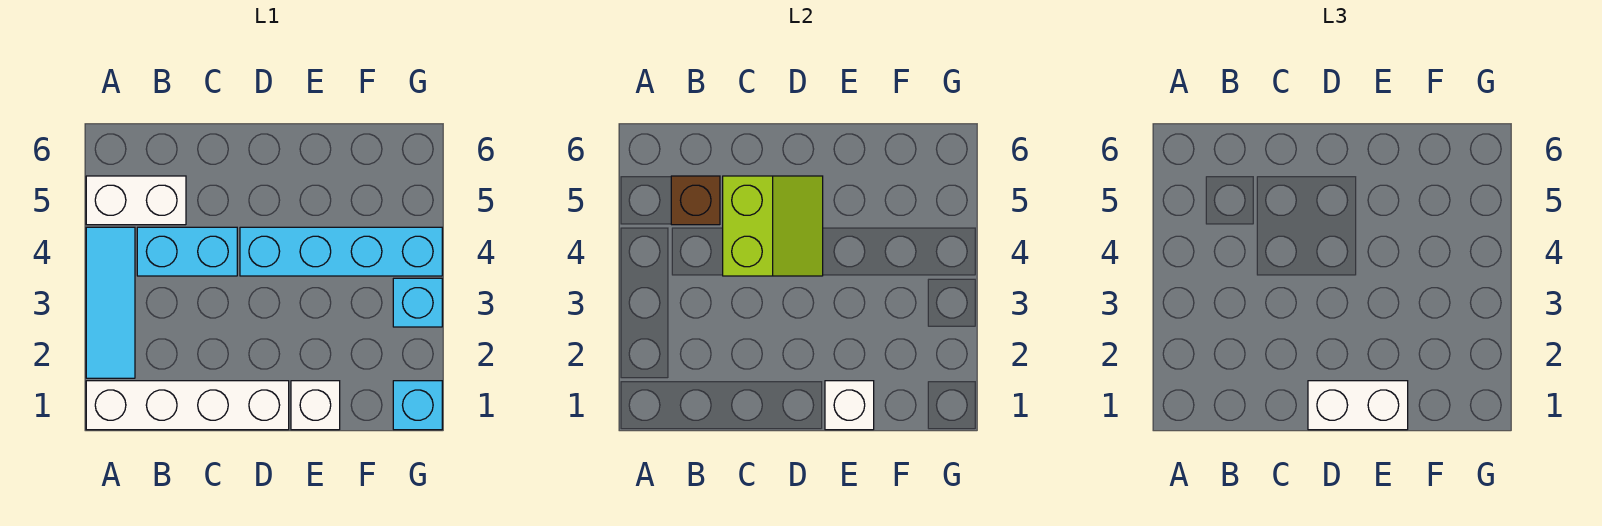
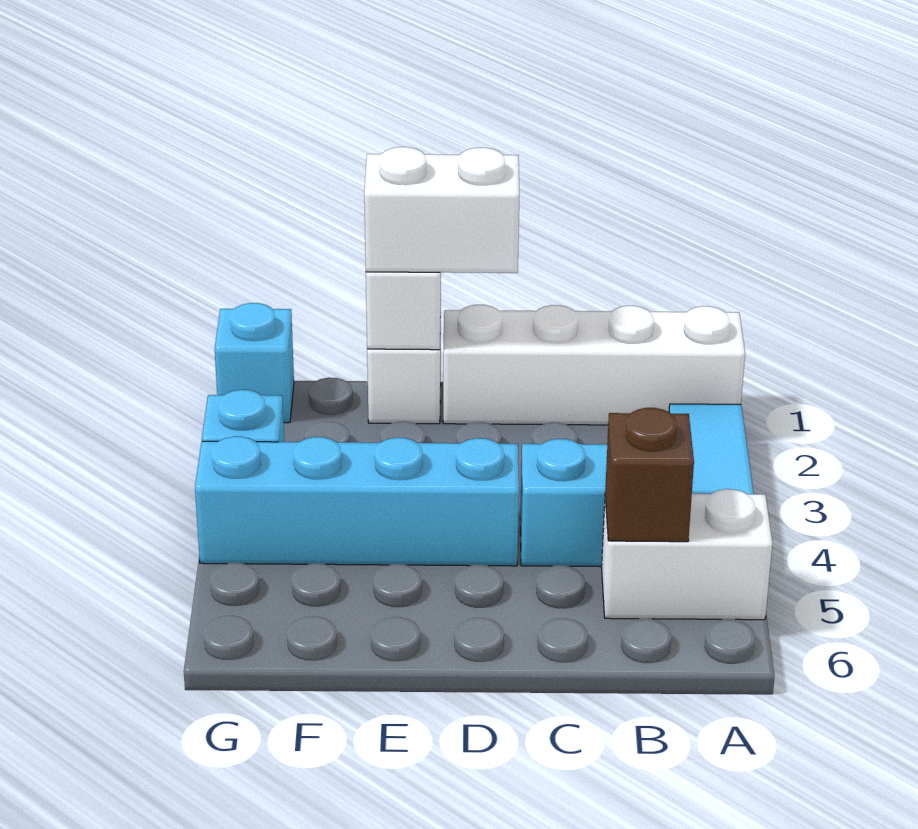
lime slope C4:D5 level 2 top C -> none

